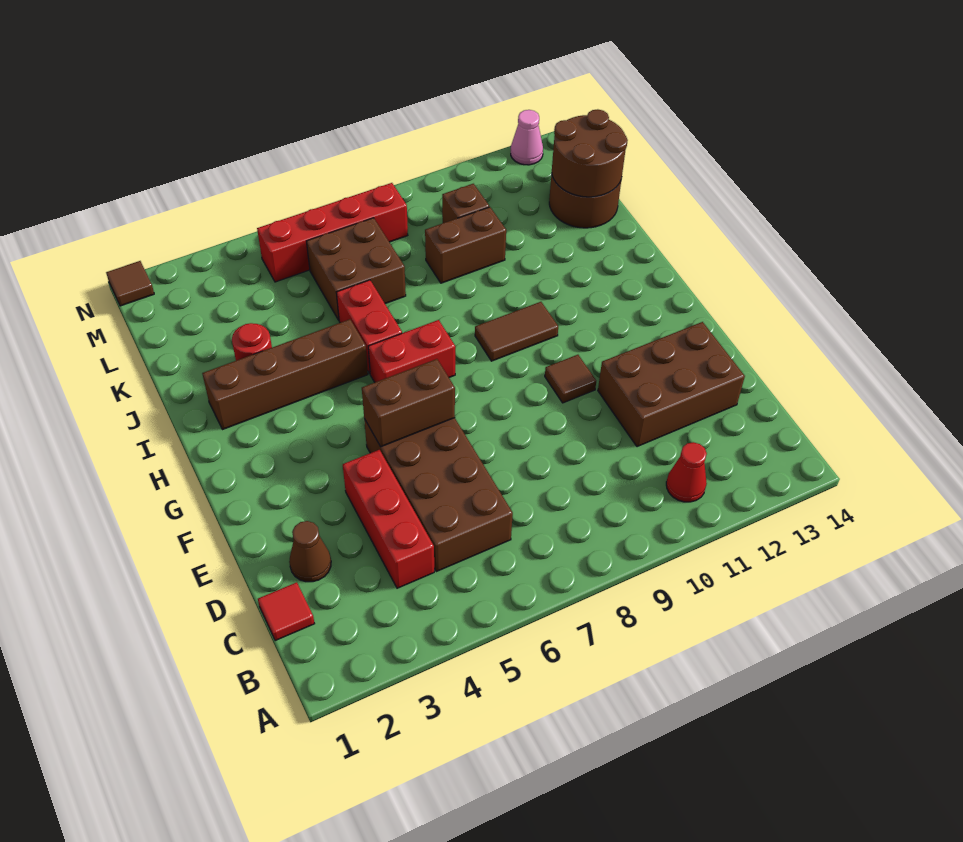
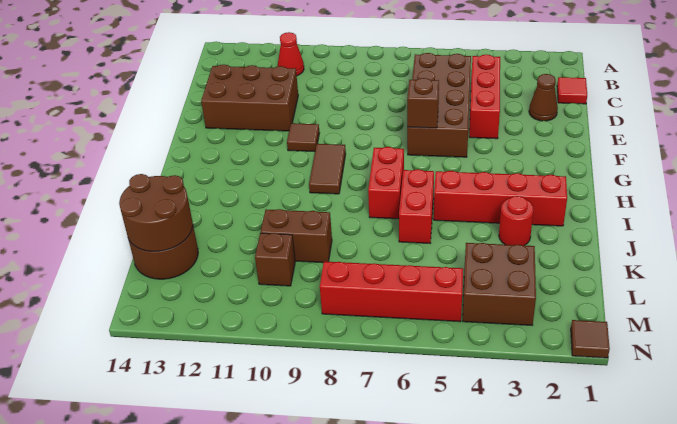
brown brick F5:F6 level 2 -> brown brick F6 level 2
red brick H6:H7 level 1 -> red brick H7:I7 level 1
brown tile H9:H10 level 1 -> brown tile G9:H9 level 1
brown brick I2:I5 level 1 -> red brick I2:I5 level 1
brown brick K6:L7 level 1 -> brown brick L3:M4 level 1
pink cone N13 level 1 -> none

